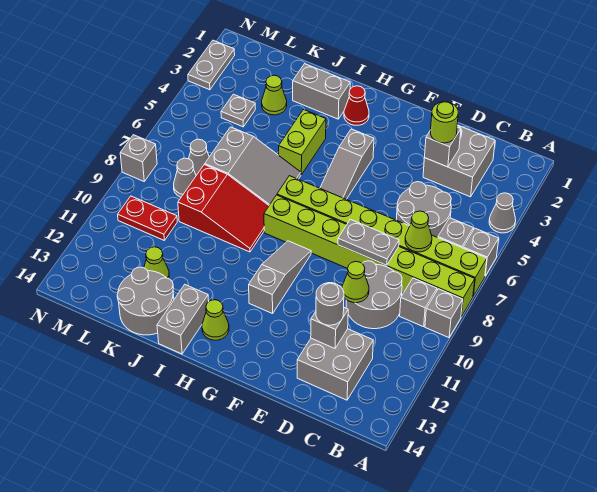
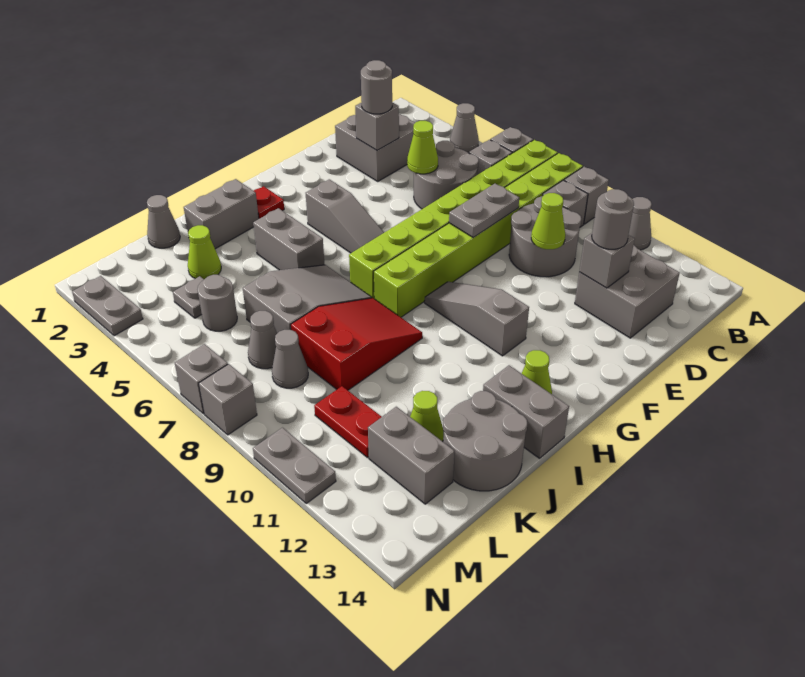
none -> grey cone A11 level 1
lime cone C7 level 2 -> lime cone D5 level 2
lime round brick D3 level 3 -> grey round brick D3 level 3
red cone H2 level 1 -> red plate H2 level 1
lime brick I4:I5 level 1 -> grey brick I4:I5 level 1
none -> grey cone K1 level 1
none -> grey round brick L5 level 1
red plate L10:M10 level 1 -> red plate L10:L11 level 1
none -> grey brick L12:L13 level 1
none -> grey brick N7 level 1
none -> grey plate N10:N11 level 1

